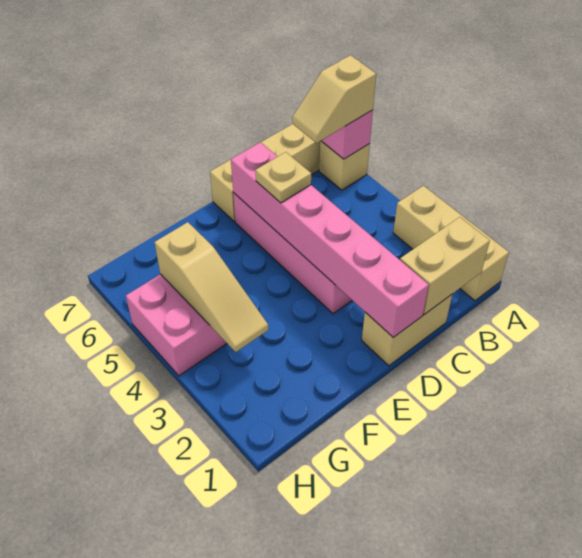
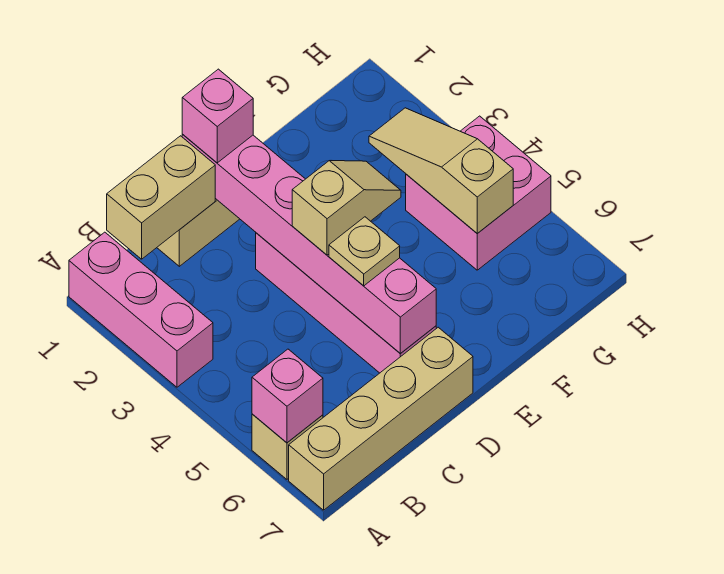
tan brick A1:A3 level 1 -> pink brick A1:A3 level 1
tan slope A6:B6 level 3 top A -> tan slope D4:E4 level 3 top D
none -> pink brick D1 level 3

